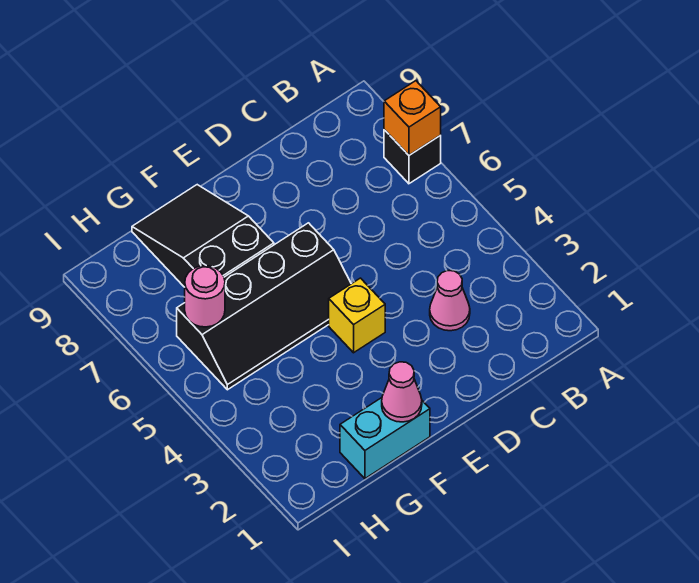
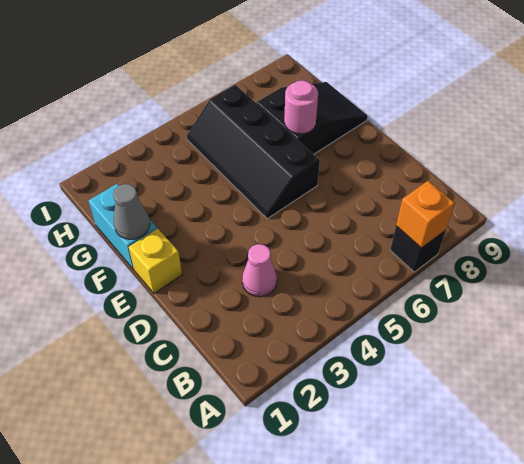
yellow brick E4 level 1 -> yellow brick E1 level 1
pink cone F1 level 2 -> grey cone F1 level 2
pink round brick H6 level 2 -> pink round brick F7 level 2

